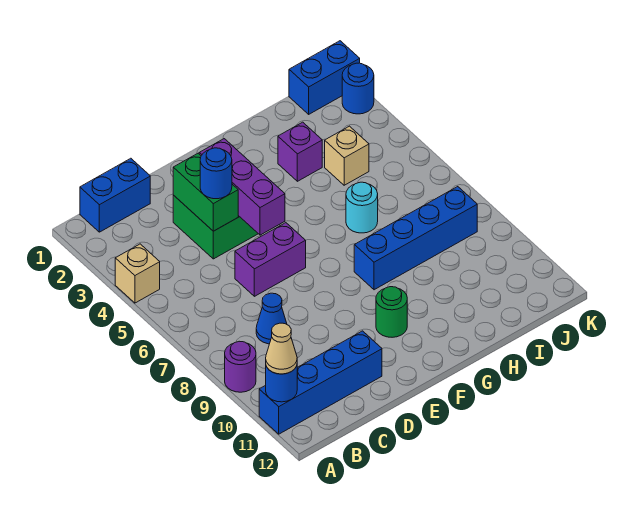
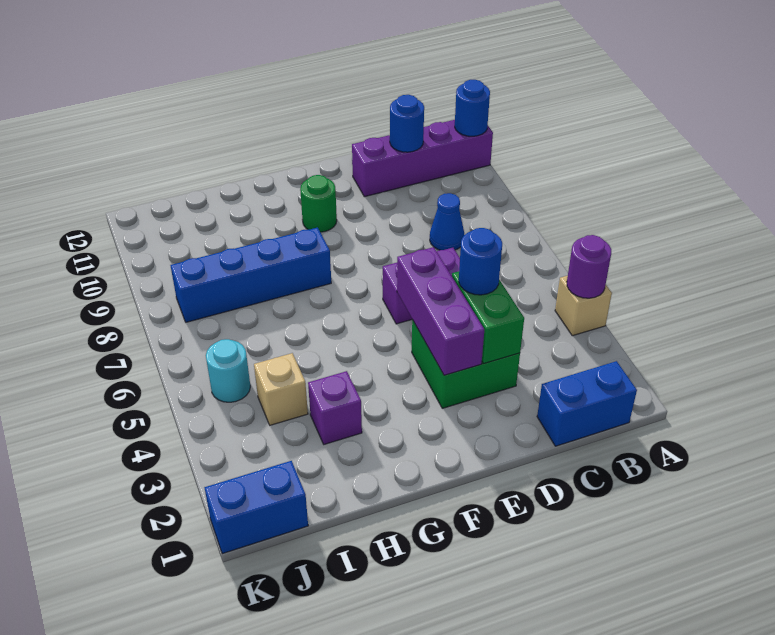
purple round brick A9 level 1 -> purple round brick A4 level 2
blue brick A11:D11 level 1 -> purple brick A11:D11 level 1
tan cone A11 level 3 -> none
cyan round brick H6 level 1 -> cyan round brick J5 level 1
blue round brick K2 level 1 -> blue round brick C11 level 2

